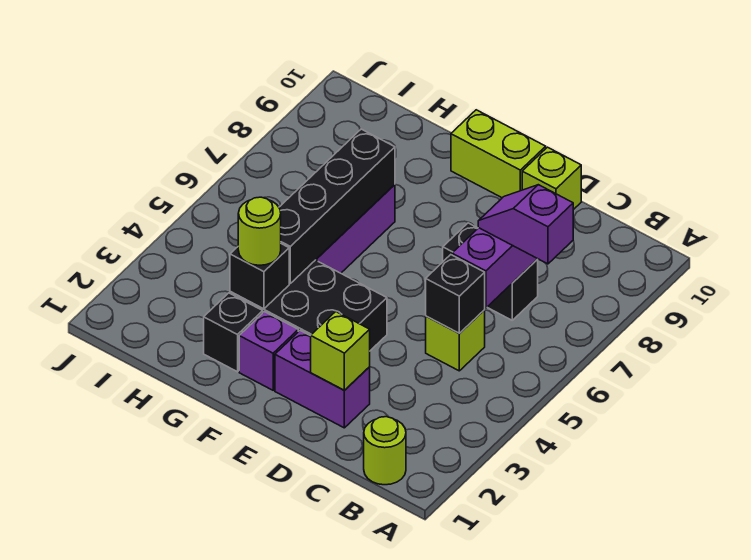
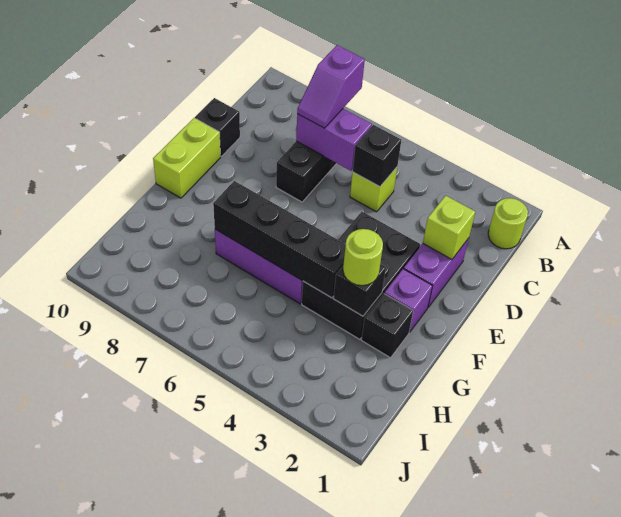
lime brick D10 level 1 -> black brick D10 level 1

